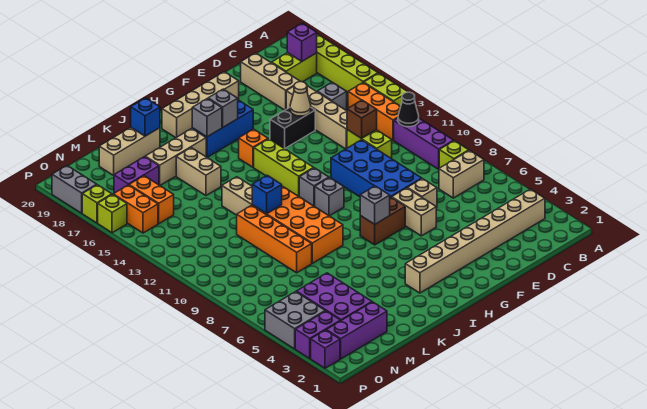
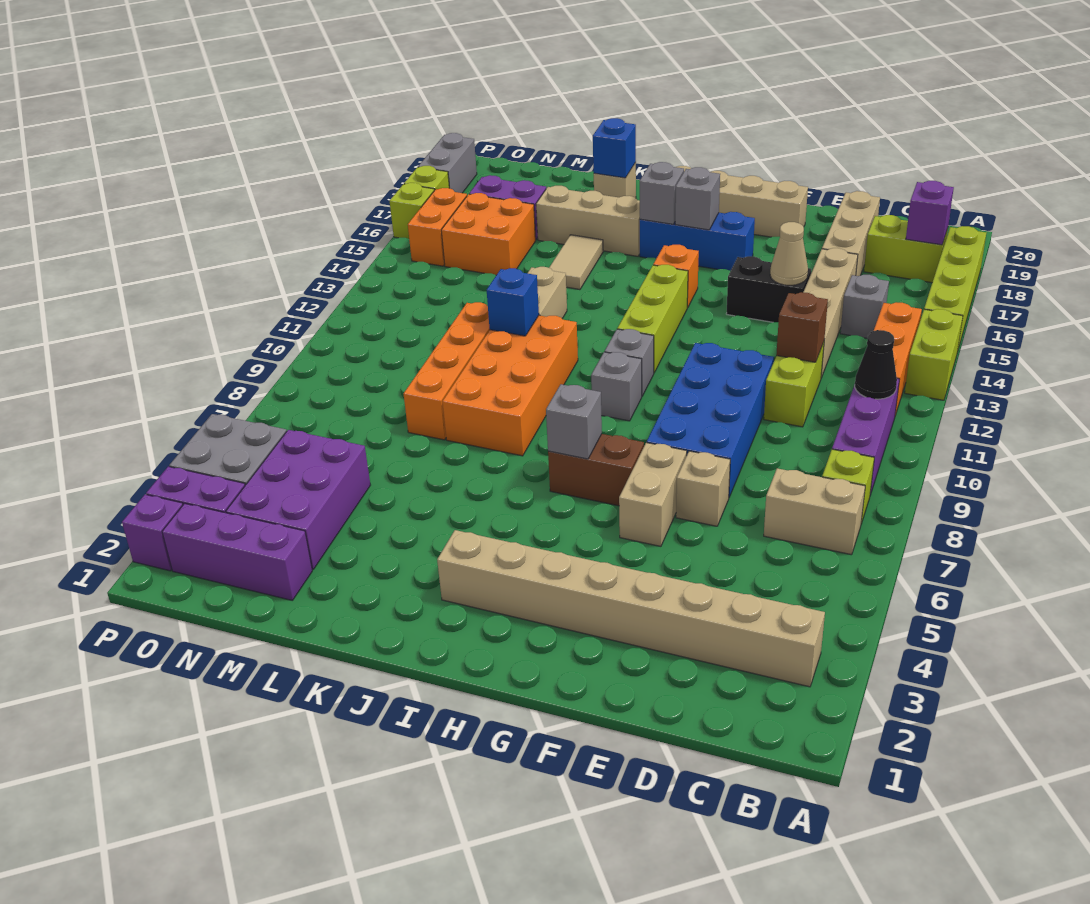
tan brick K15:K16 level 1 -> tan tile K15:K16 level 1
tan brick K19:M19 level 1 -> tan brick K19 level 1
orange brick N15:N16 level 1 -> orange brick M15:N16 level 1

